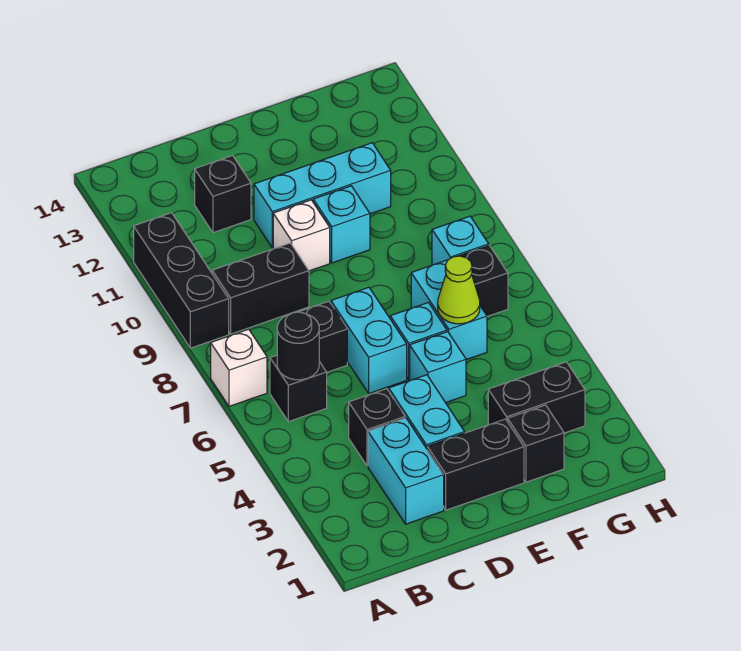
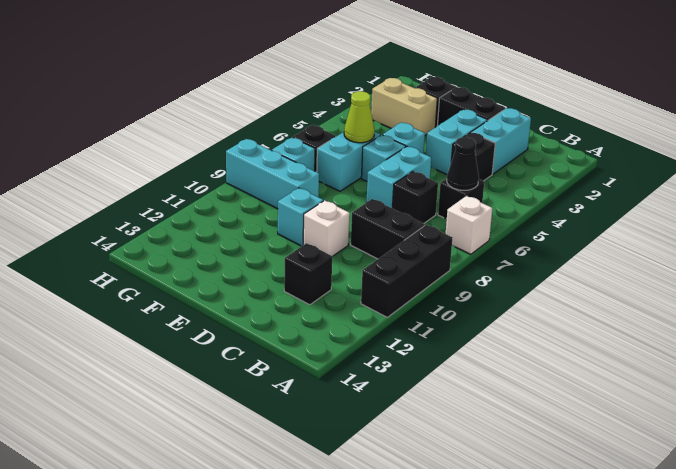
black round brick B6 level 2 -> black cone B6 level 2
cyan brick D11:F11 level 1 -> cyan brick F9:H9 level 1
black brick F3:G3 level 1 -> tan brick F3:G3 level 1

